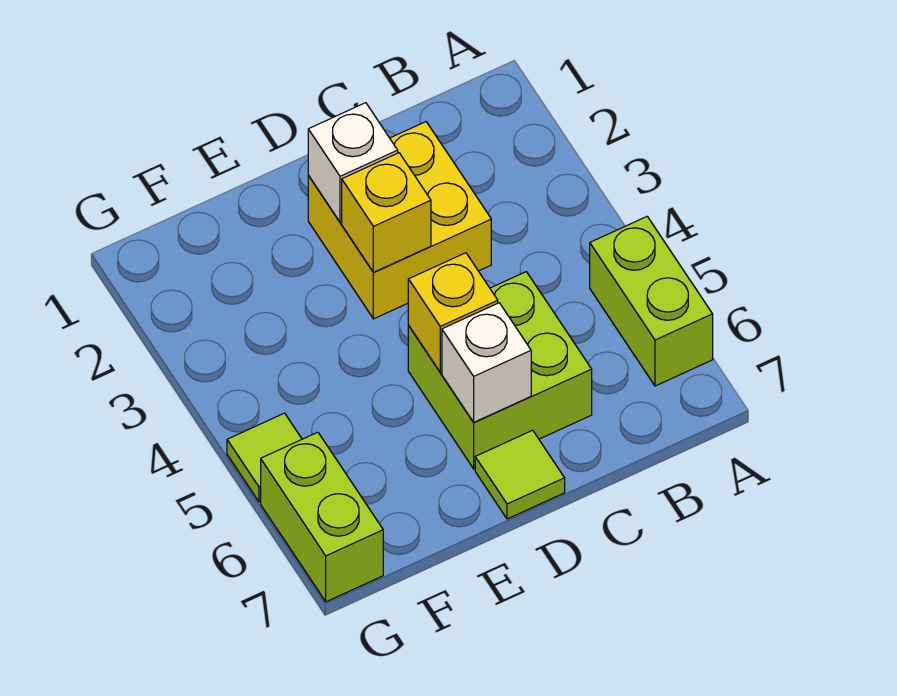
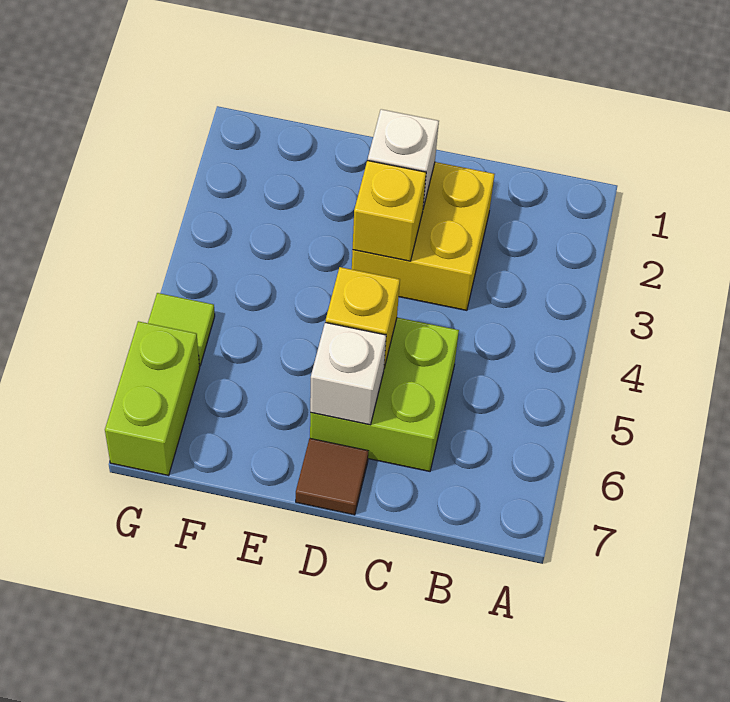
lime brick A5:A6 level 1 -> none
lime tile D7 level 1 -> brown tile D7 level 1

